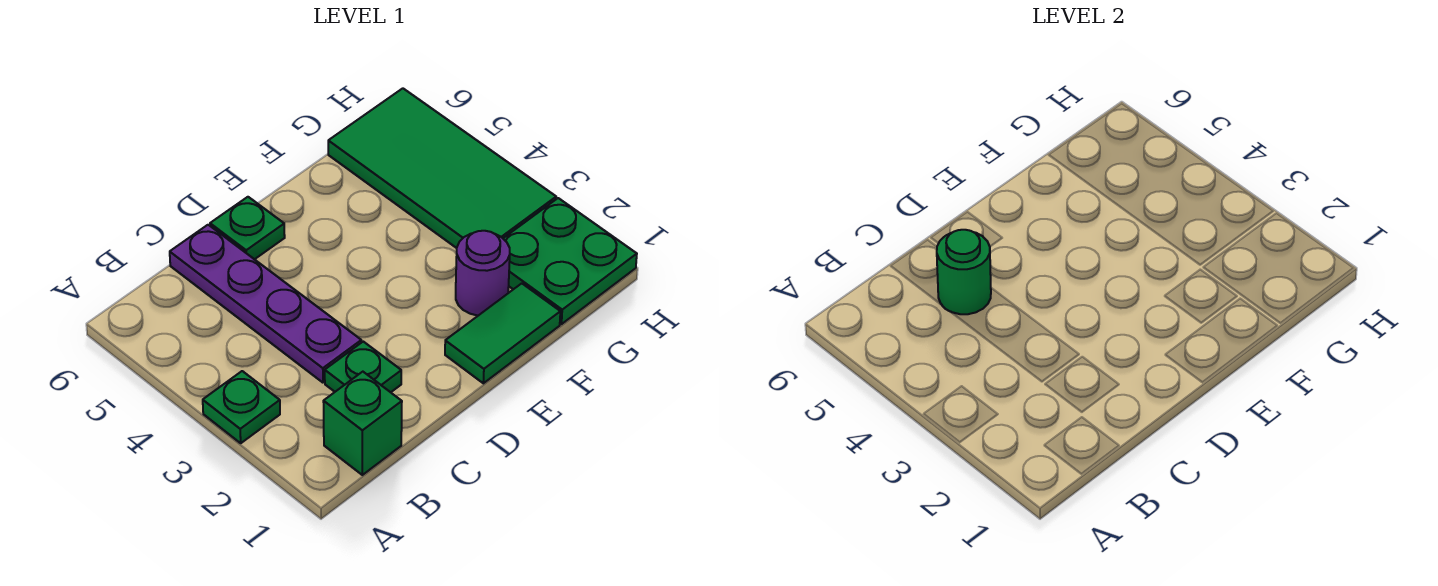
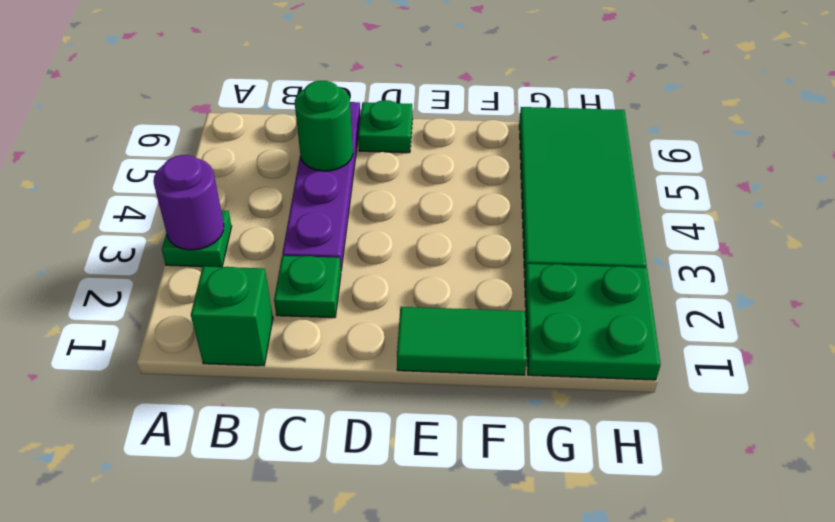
purple round brick F2 level 1 -> purple round brick A3 level 2

